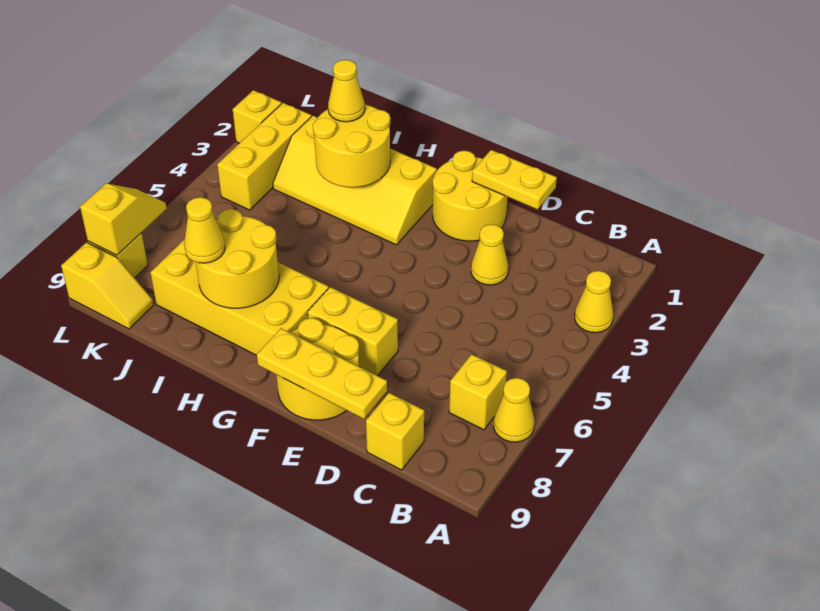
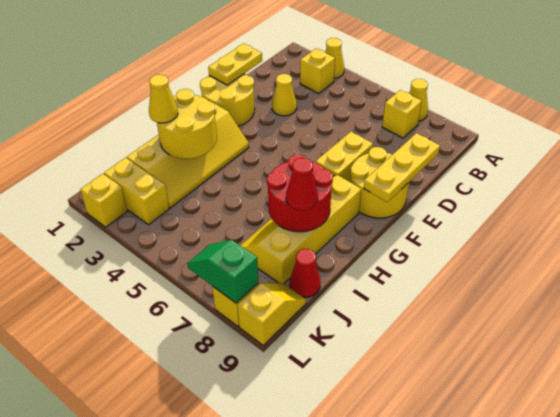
yellow brick C9 level 1 -> yellow brick B3 level 1
yellow brick G7:J8 level 1 -> yellow slope G7:J8 level 1 top 8
yellow round brick H7:I8 level 2 -> red round brick H7:I8 level 2
yellow cone I8 level 3 -> red cone I8 level 3
none -> red cone J9 level 1
yellow brick K2:K4 level 1 -> yellow brick K2:K3 level 1
yellow slope L7:L8 level 2 top 8 -> green slope L7:L8 level 2 top 8

